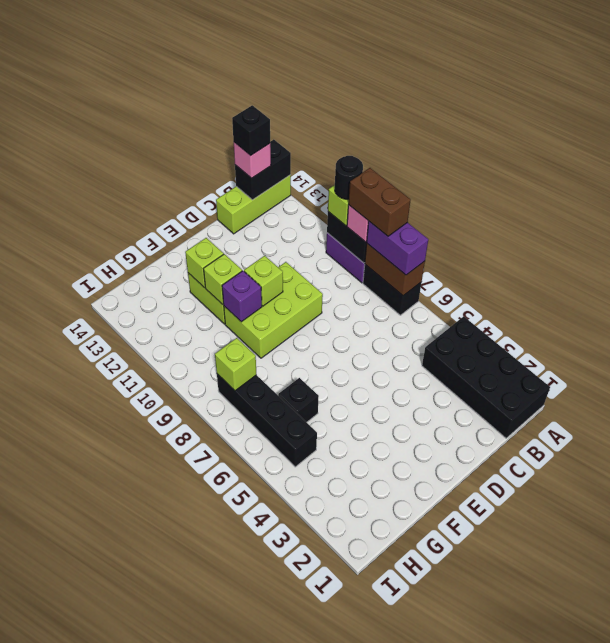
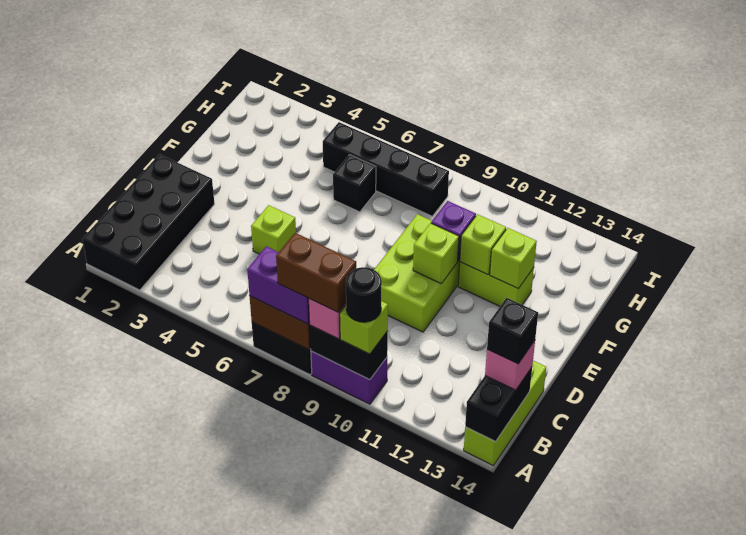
black brick A1:B4 level 1 -> black brick A1:D2 level 1
lime brick H8 level 2 -> lime brick D5 level 1

